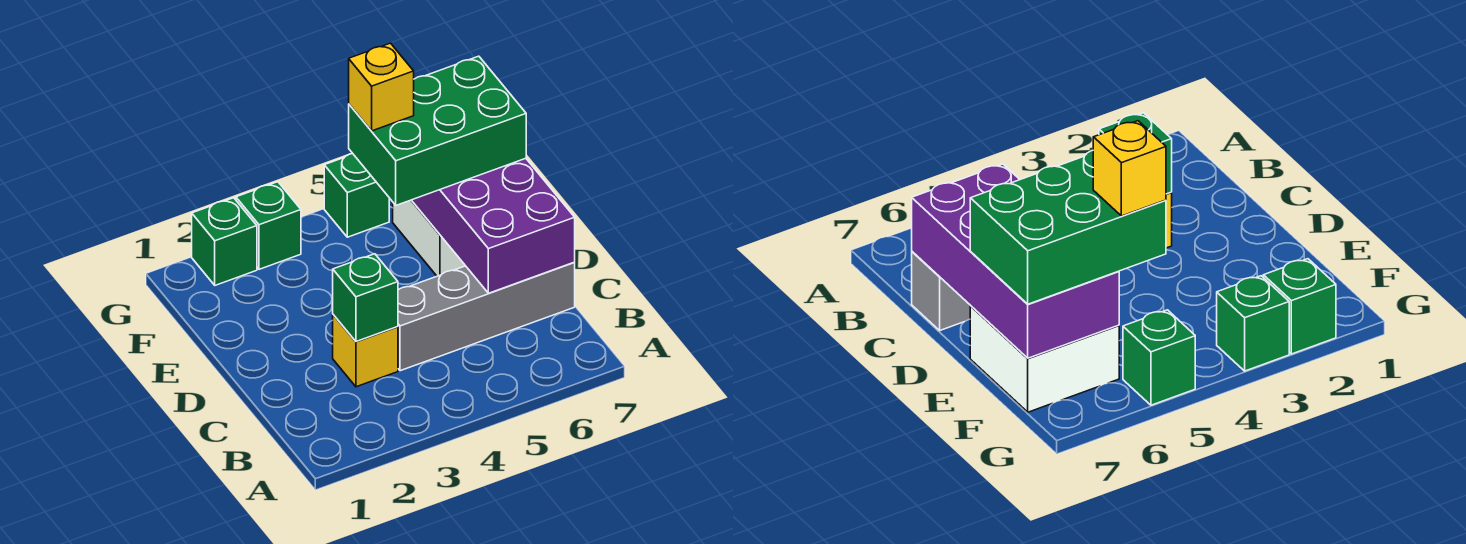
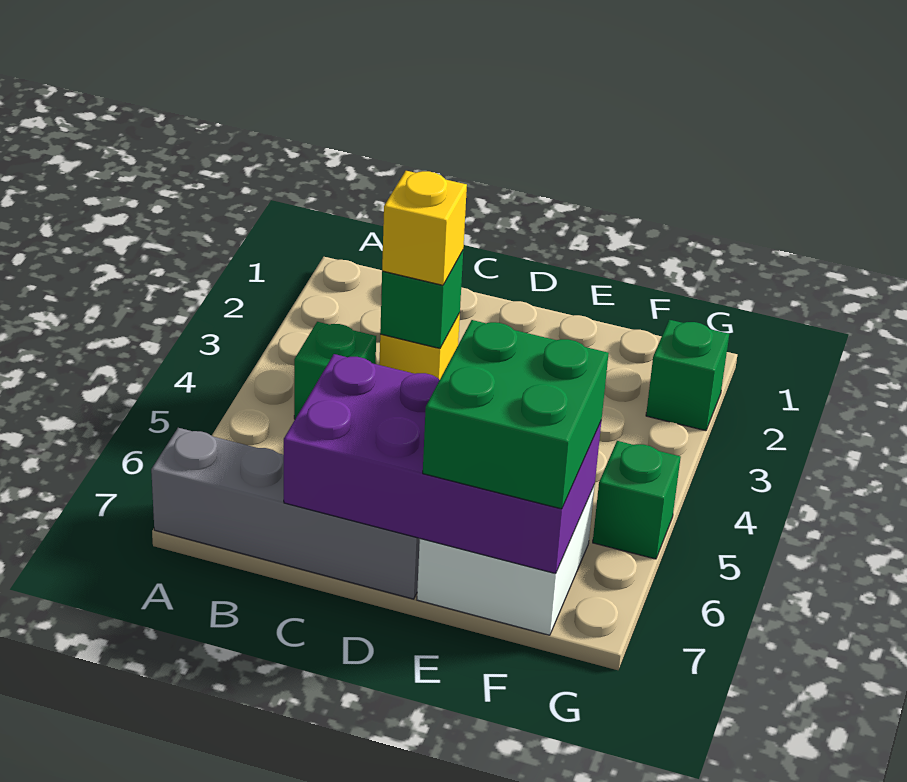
grey brick C4:C7 level 1 -> grey brick A7:D7 level 1
green brick E5:F7 level 3 -> green brick E6:F7 level 3
yellow brick F5 level 4 -> yellow brick C3 level 3
green brick G3 level 1 -> green brick B4 level 1

